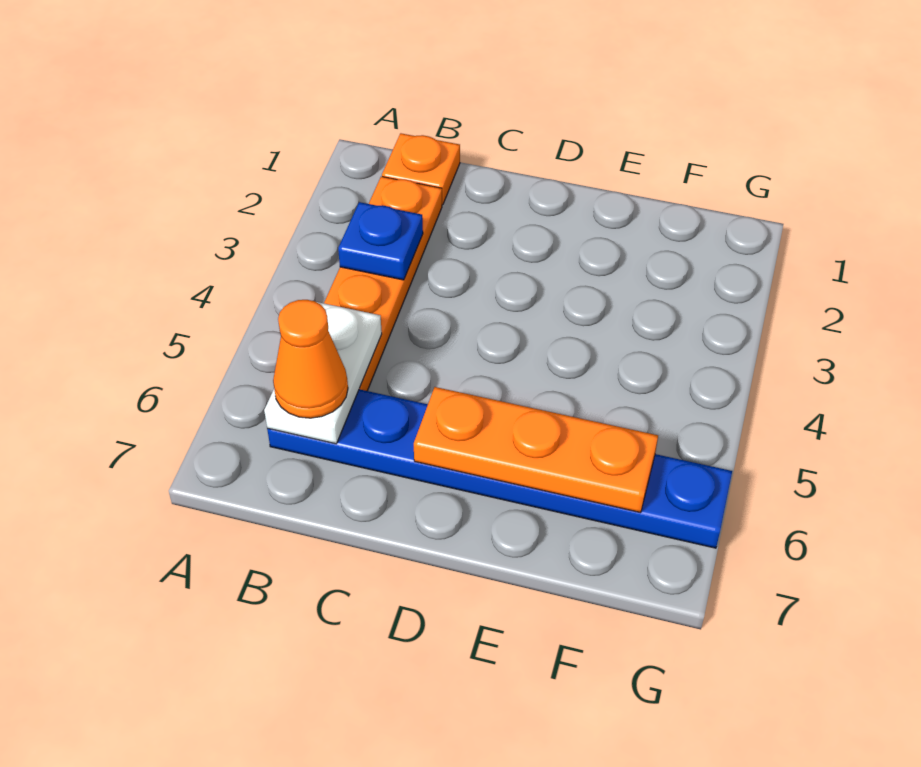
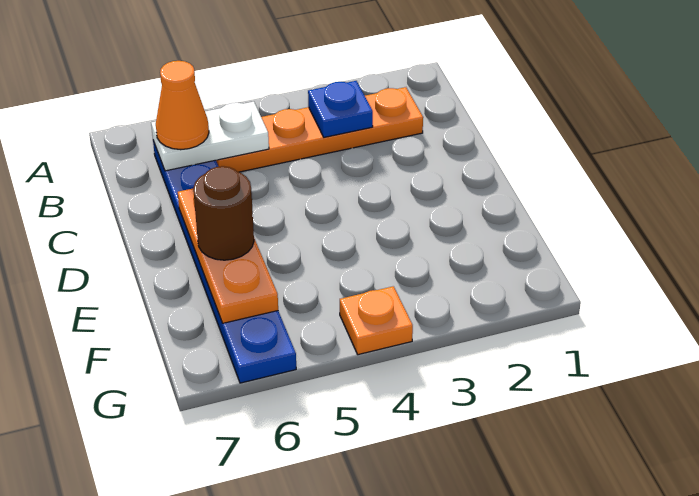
orange plate B1 level 1 -> orange plate G4 level 1
none -> brown round brick E6 level 3

